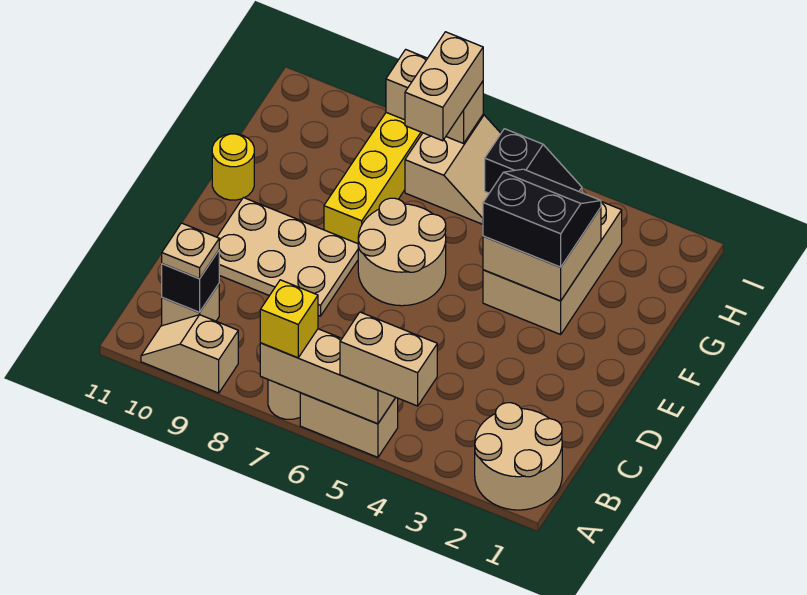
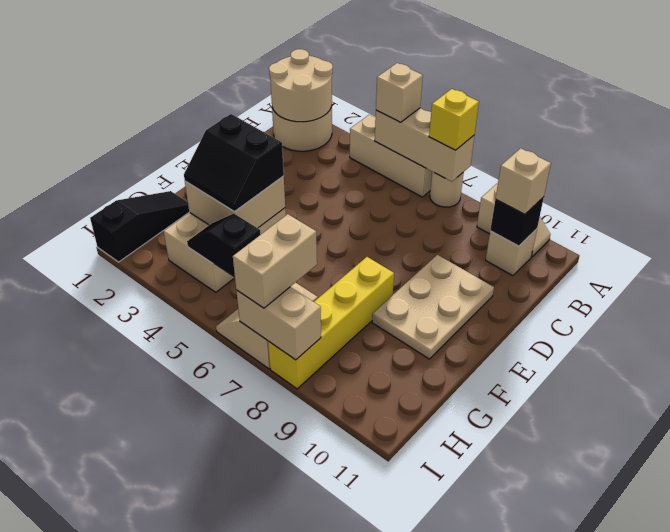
tan brick A4:A5 level 3 -> tan brick A5 level 3
tan brick A5:A6 level 1 -> tan brick A4:A6 level 1
tan plate B10 level 3 -> tan brick B10 level 3
tan plate D8:E10 level 1 -> tan plate D9:F10 level 1
tan round brick E6:F7 level 1 -> tan round brick A1:B2 level 2
yellow round brick F11 level 1 -> none
none -> black slope G1:I1 level 1 top I

